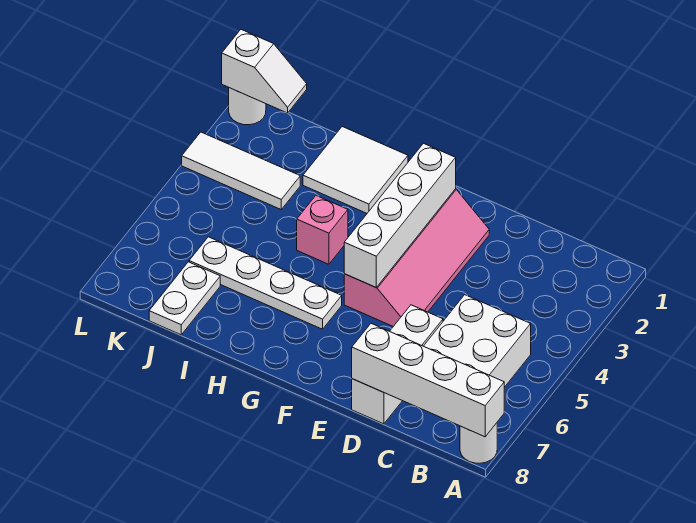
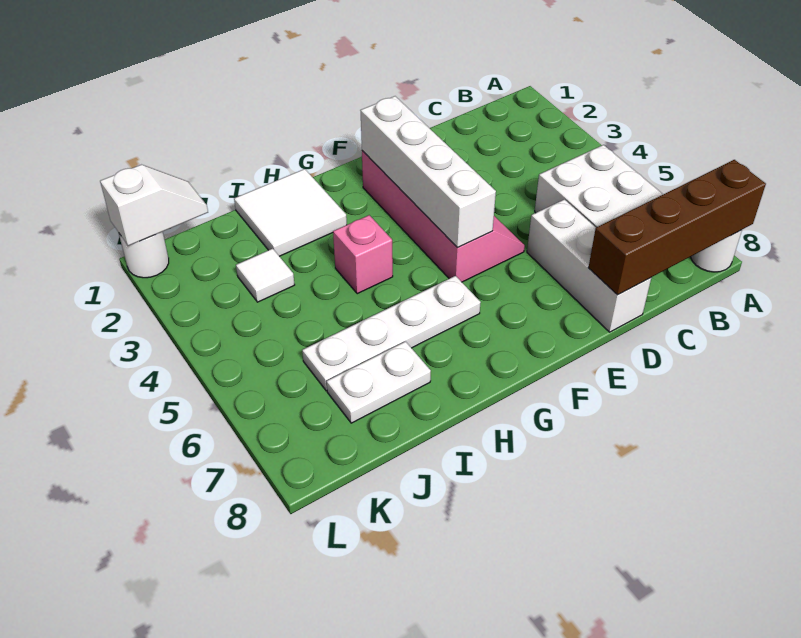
white brick A8:D8 level 2 -> brown brick A8:D8 level 2
white tile J3:L3 level 1 -> white tile J3 level 1
white plate J7:J8 level 1 -> white plate I7:J7 level 1

